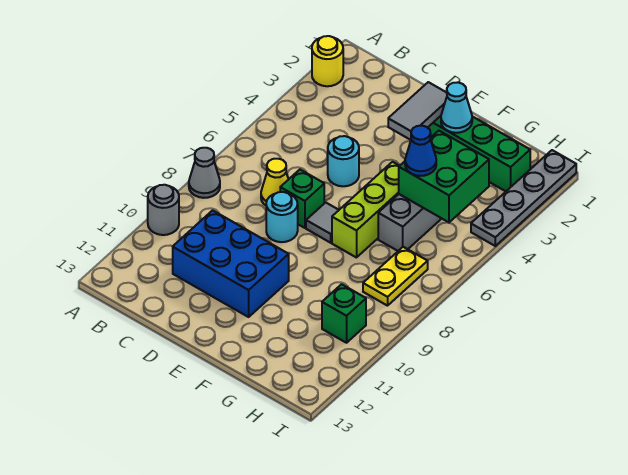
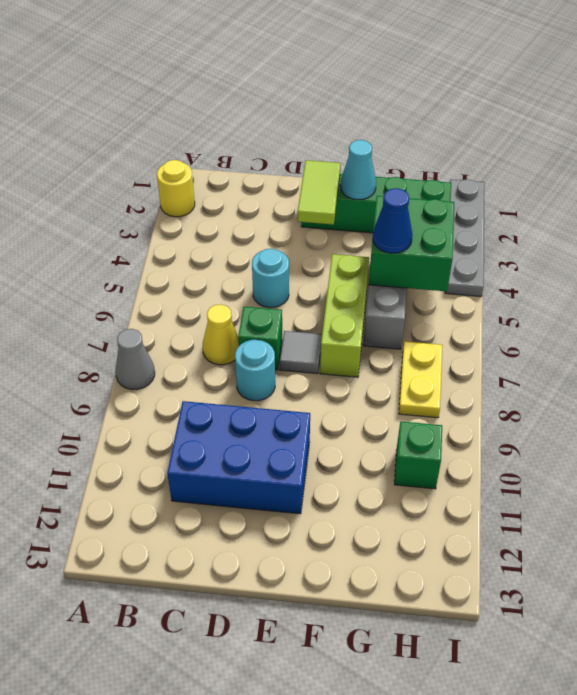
grey round brick A10 level 1 -> none
grey tile E2:E3 level 2 -> lime tile E2:E3 level 2

